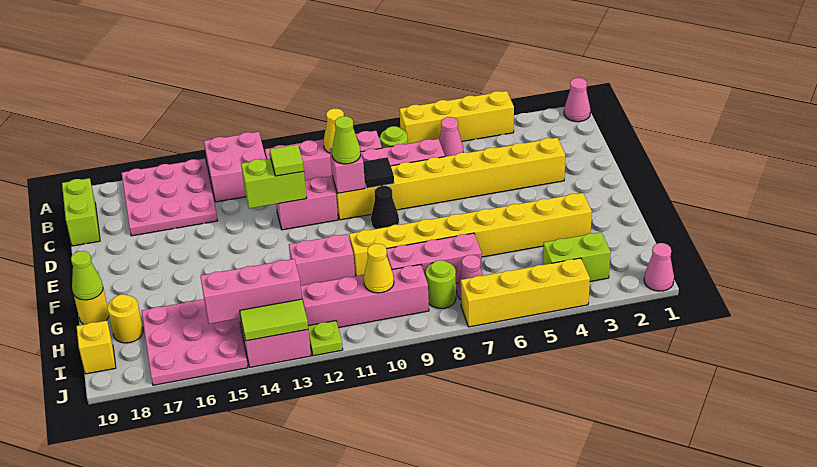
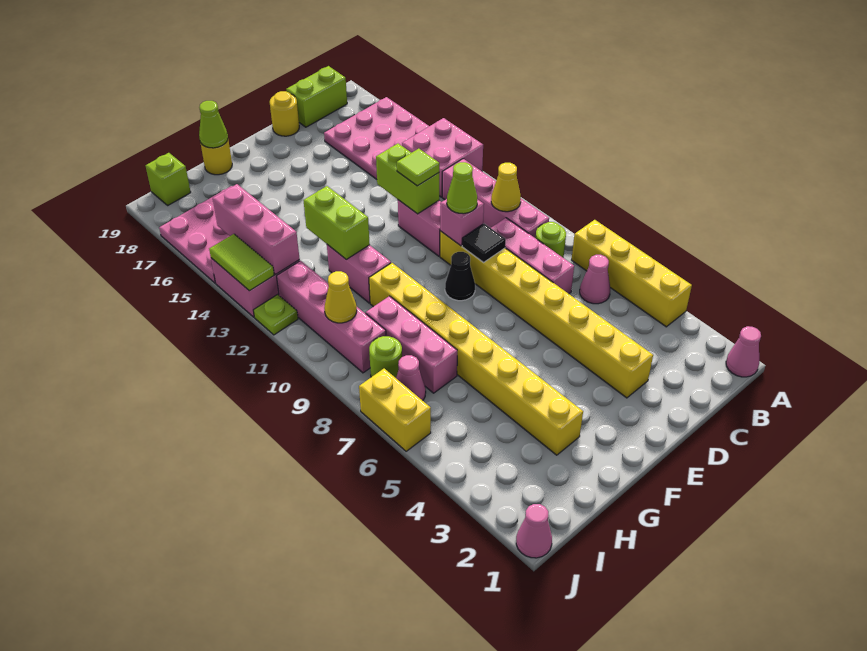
yellow round brick H18 level 1 -> yellow round brick D19 level 1
lime brick I3:I4 level 1 -> lime brick G12:G13 level 2
yellow brick I19 level 1 -> lime brick I19 level 1
yellow brick J4:J7 level 1 -> yellow brick J6:J7 level 1

